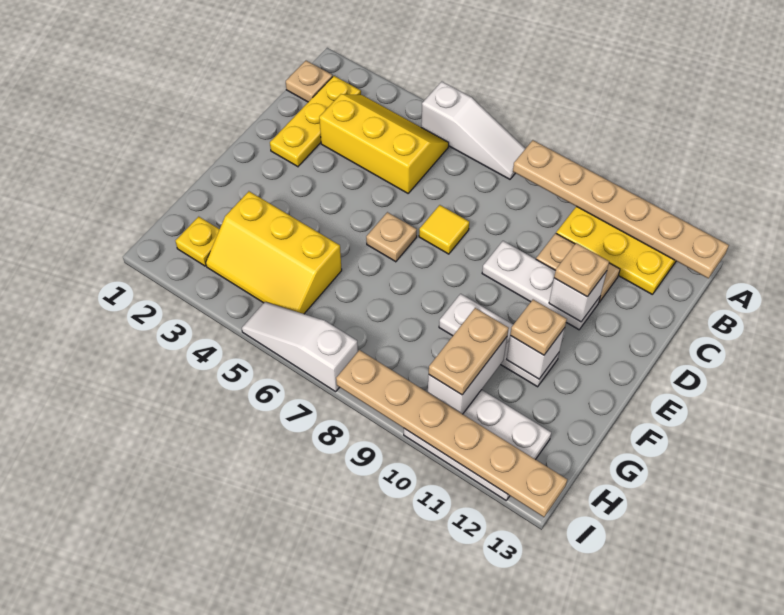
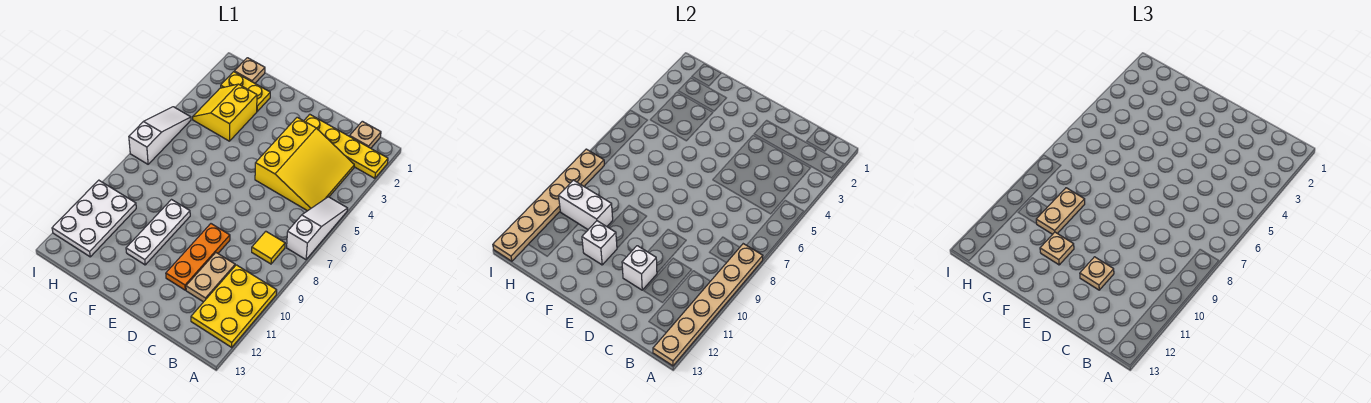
white slope A5:A7 level 1 top 5 -> white slope A5:A7 level 1 top 7
yellow plate B2:D2 level 1 -> yellow plate A2:D2 level 1
yellow slope B3:C5 level 1 top C -> yellow slope B3:D5 level 1 top D
yellow tile D7 level 1 -> yellow tile B8 level 1
white plate D9:D11 level 1 -> orange plate D9:D11 level 1
tan plate E6 level 1 -> tan plate H1 level 1
yellow slope G3:H5 level 1 top G -> yellow slope G3:H4 level 1 top G
tan plate G10:H10 level 3 -> tan plate G9:G10 level 3
yellow plate H2 level 1 -> yellow plate G2:H2 level 1

